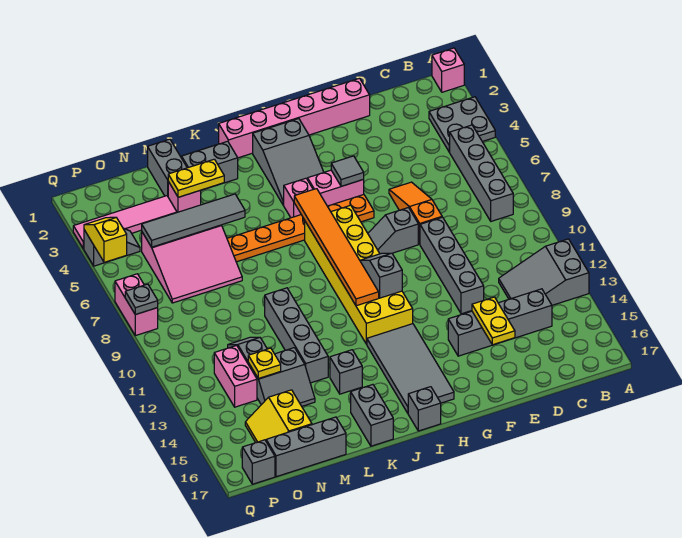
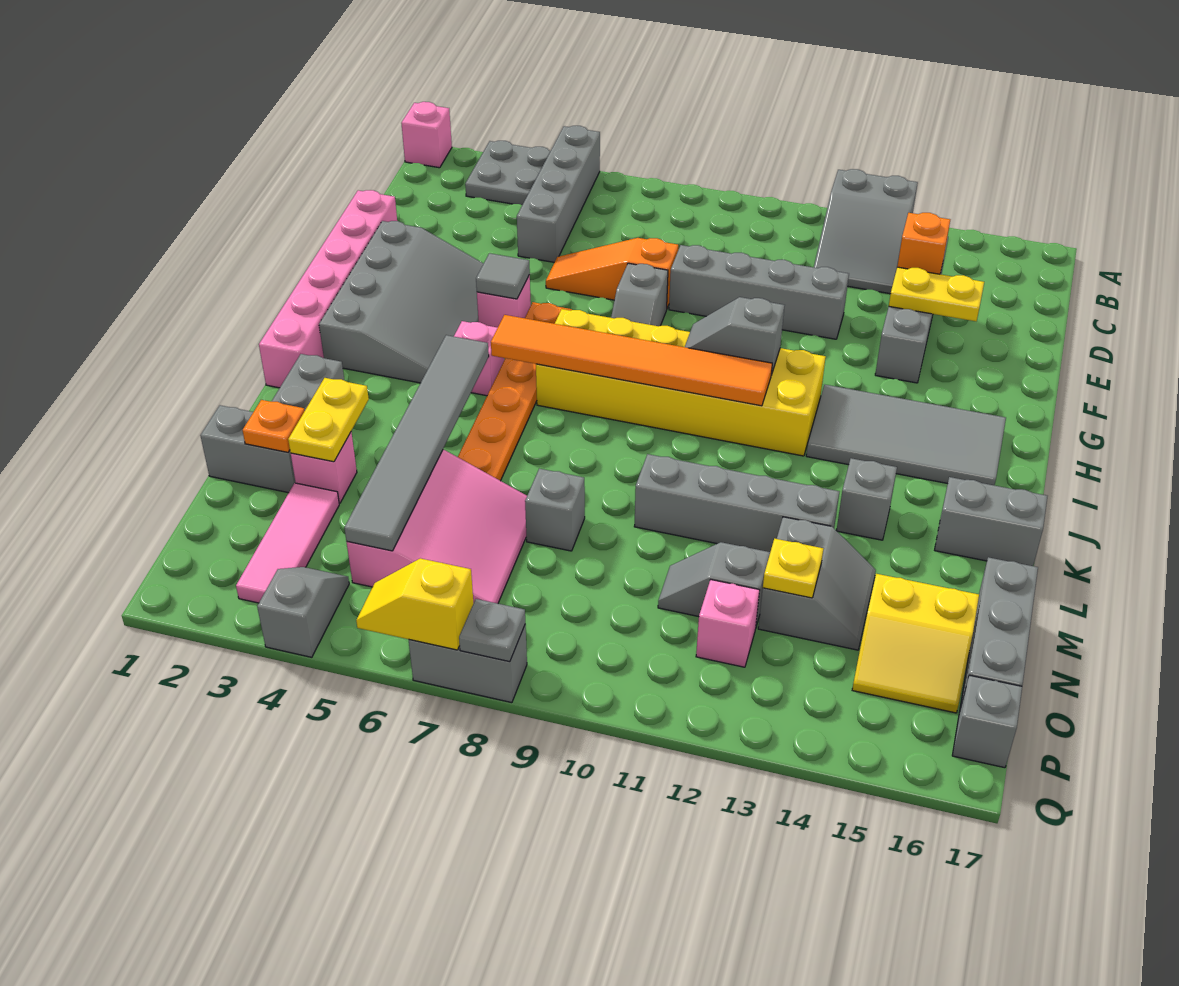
grey brick B5:B8 level 1 -> grey brick A5:D5 level 1
none -> orange brick D14 level 2
pink brick G5:H5 level 1 -> pink brick G5 level 1
grey slope H2:I4 level 1 top 2 -> grey slope F2:I4 level 1 top 2
grey brick I17 level 1 -> grey brick M8 level 1
grey tile L5:O5 level 2 -> grey tile J5:O5 level 2
none -> orange plate M2 level 2
pink tile N3:Q3 level 1 -> pink tile N3:P3 level 1
pink brick O12:O13 level 1 -> pink brick O12 level 1
yellow slope Q4:Q5 level 2 top 5 -> yellow slope Q6:Q7 level 2 top 7
pink brick Q7:Q8 level 1 -> grey brick Q7:Q8 level 1

